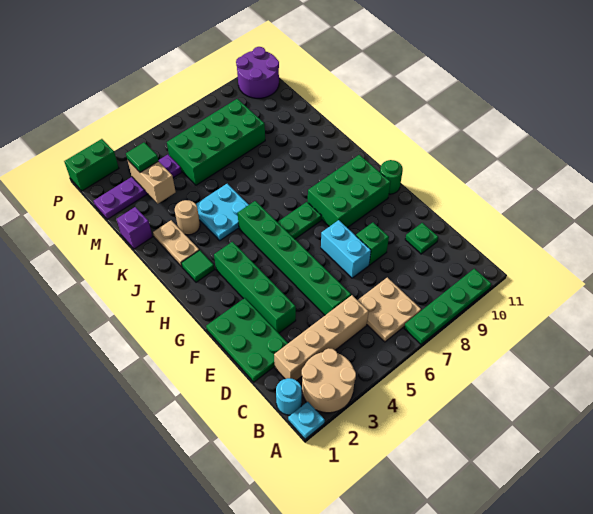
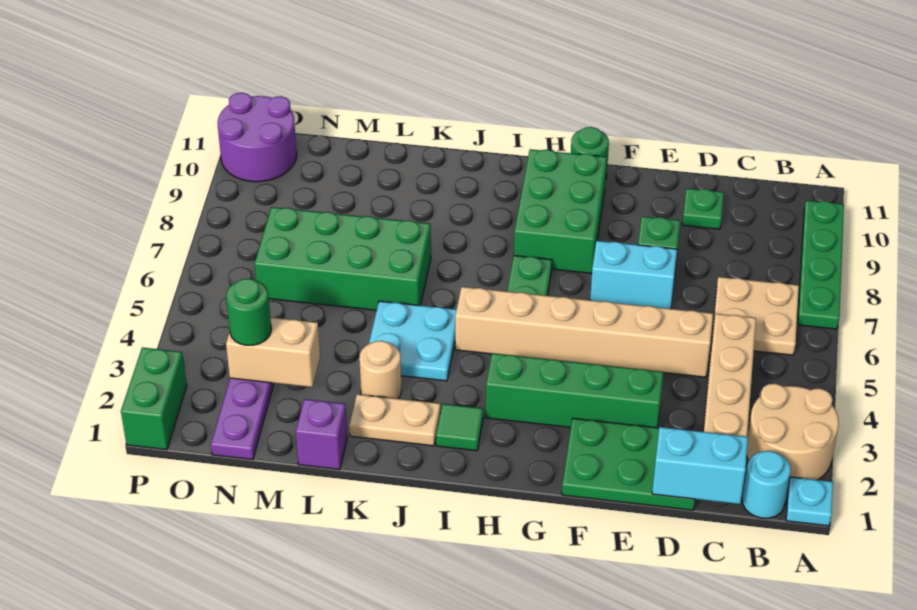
none -> cyan brick C1:D1 level 2
green brick D5:I5 level 1 -> tan brick D5:I5 level 1
green brick M5:N8 level 1 -> green brick K6:N7 level 1
green tile N3 level 3 -> green round brick N3 level 3

